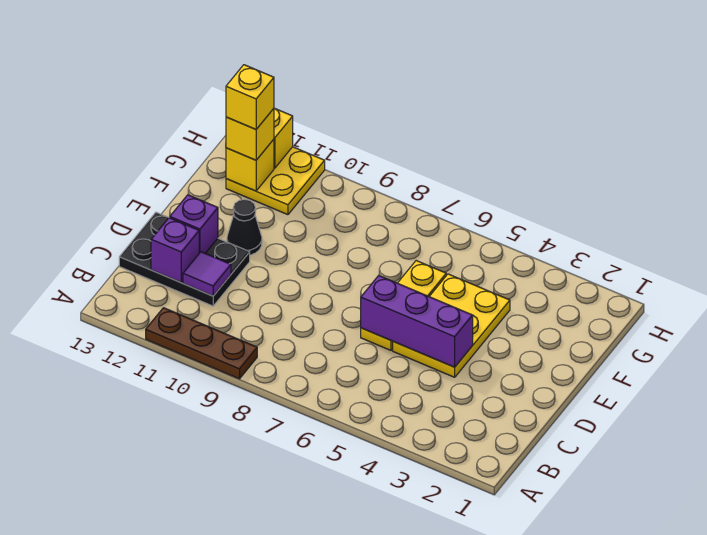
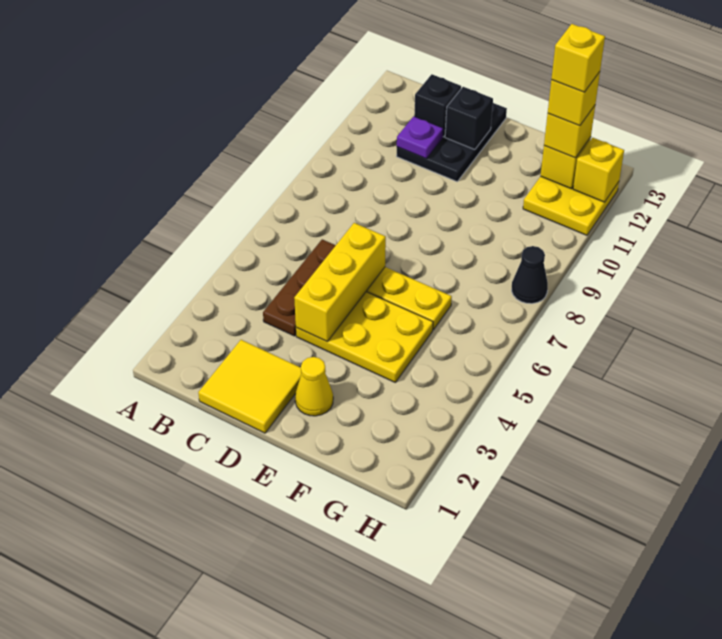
brown plate A9:A11 level 1 -> brown plate C4:C6 level 1
none -> yellow tile C1:D2 level 1
purple tile C11 level 2 -> purple plate C11 level 2
purple brick C12 level 2 -> black brick C12 level 2
purple brick D4:D6 level 2 -> yellow brick D4:D6 level 2
purple brick D12 level 2 -> black brick D12 level 2
none -> yellow cone E2 level 1
black cone E11 level 1 -> black cone H8 level 1
none -> yellow brick G12 level 5

